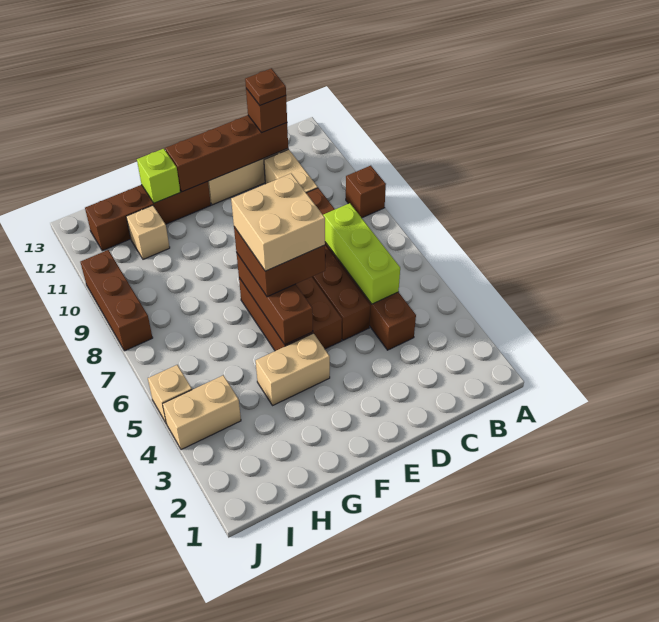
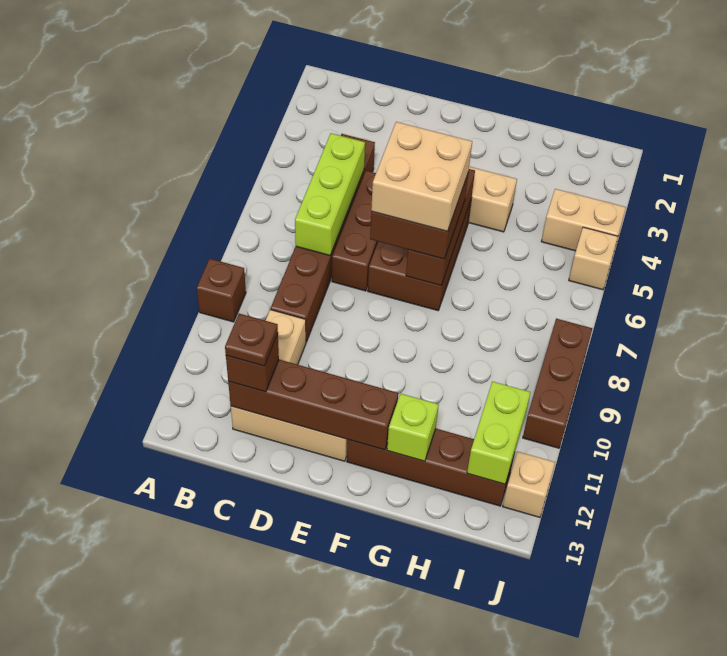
tan brick H11 level 1 -> tan brick J12 level 1
none -> lime brick I11:I12 level 2

